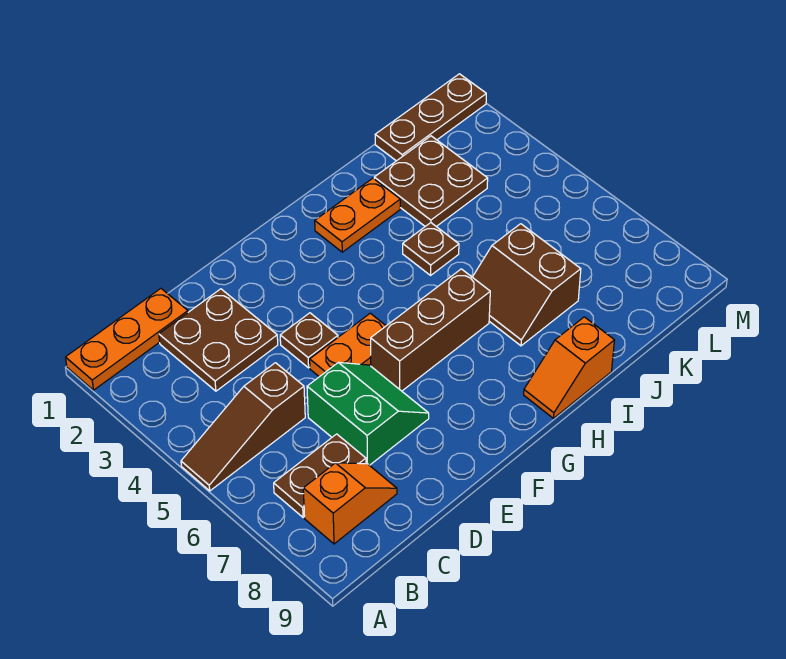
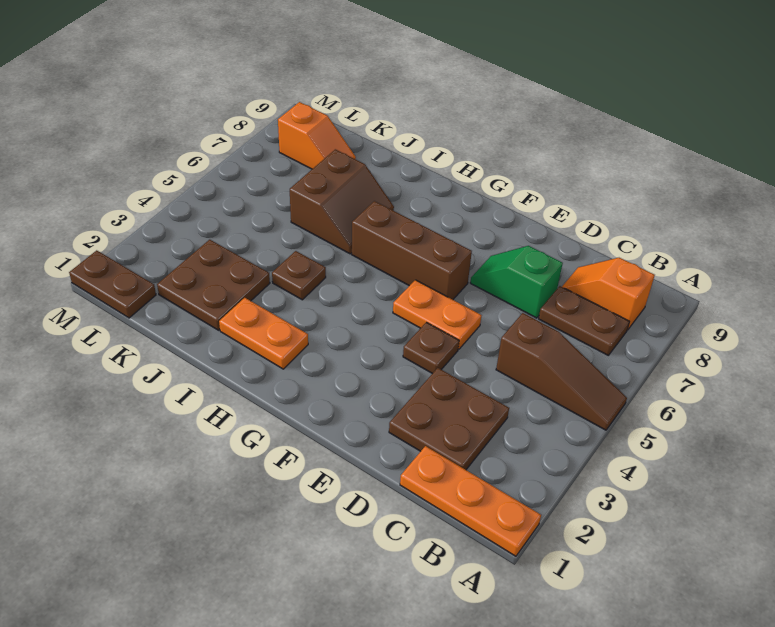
green slope D6:E7 level 1 top D -> green slope D7:E7 level 1 top D
orange slope H9:I9 level 1 top I -> orange slope K8:L8 level 1 top L
brown plate K1:M1 level 1 -> brown plate L1:M1 level 1

